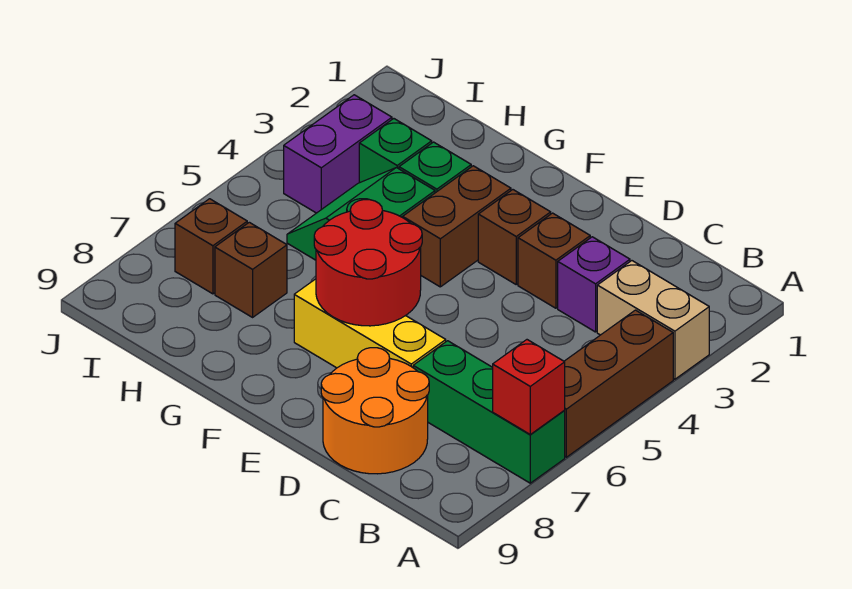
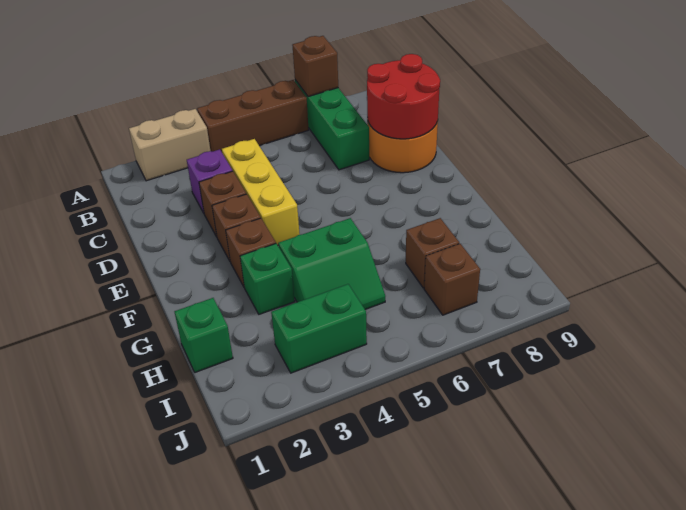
tan brick A3:B3 level 1 -> tan brick A2:A3 level 1
red brick A7 level 2 -> brown brick A7 level 2
yellow brick D7:F7 level 1 -> yellow brick C4:E4 level 1
red round brick E6:F7 level 2 -> red round brick C8:D9 level 2
brown brick F3:F4 level 1 -> brown brick F3 level 1
green brick H3 level 1 -> green brick H1 level 1
purple brick I3:I4 level 1 -> green brick I3:I4 level 1

